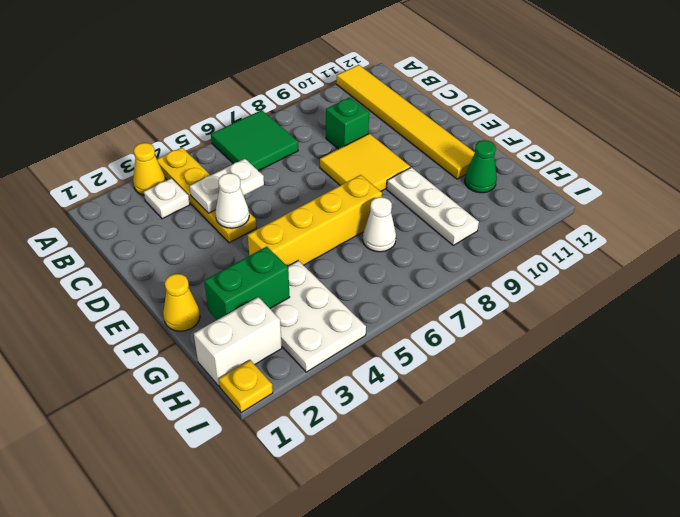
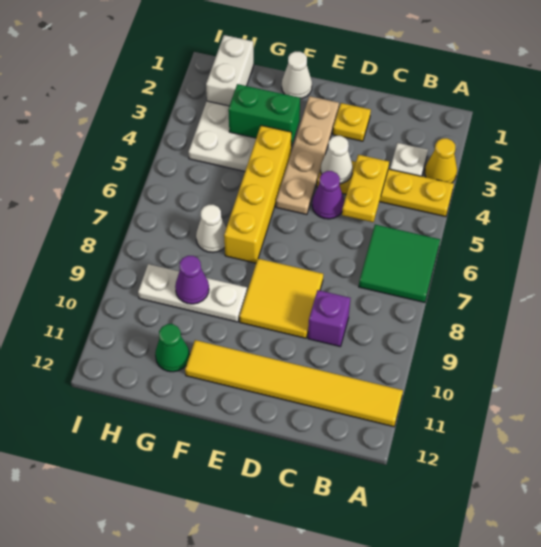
white plate C4:C5 level 2 -> yellow plate C4:C5 level 2
green brick C9 level 1 -> purple brick C9 level 1
none -> purple cone D5 level 1
none -> tan plate E2:E5 level 1
yellow cone F1 level 1 -> white cone F1 level 1
green brick G2:G3 level 2 -> green brick F3:G3 level 2
white plate G3:I4 level 1 -> white plate G3:H4 level 1
none -> purple cone G9 level 2
yellow plate I1 level 1 -> yellow plate D2 level 1

